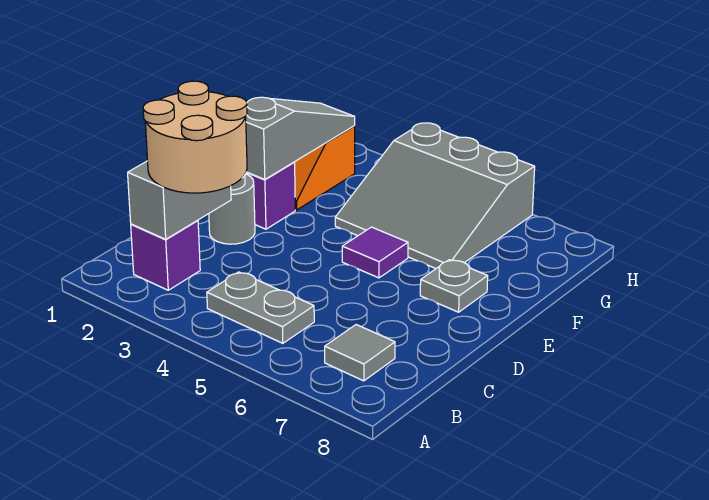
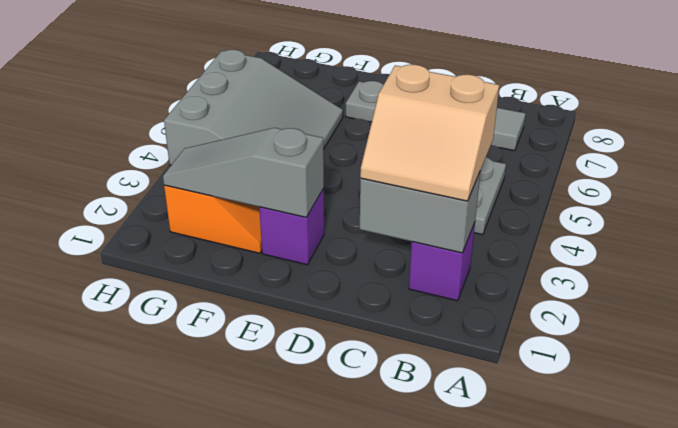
tan round brick B2:C3 level 3 -> tan slope B2:C3 level 3 top 3
grey round brick D2 level 1 -> none
purple tile E5 level 1 -> none

